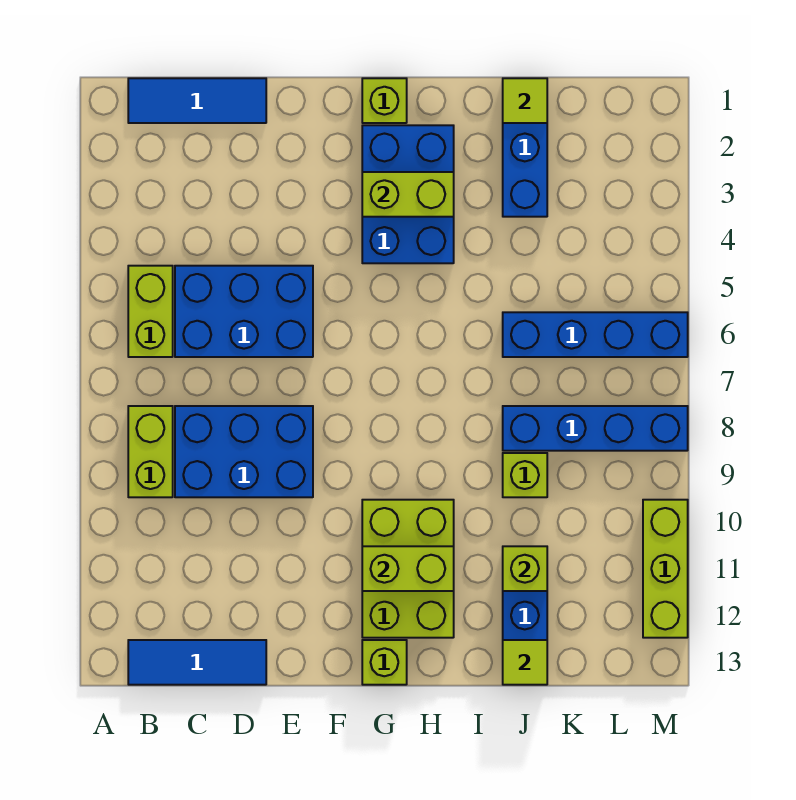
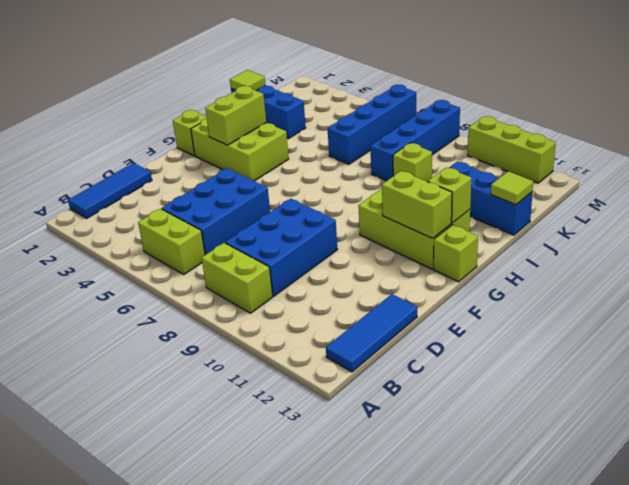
blue brick G2:H4 level 1 -> lime brick G2:H4 level 1
lime brick G11:H11 level 2 -> lime brick G11:G12 level 2
lime brick J11 level 2 -> lime brick H12 level 2

